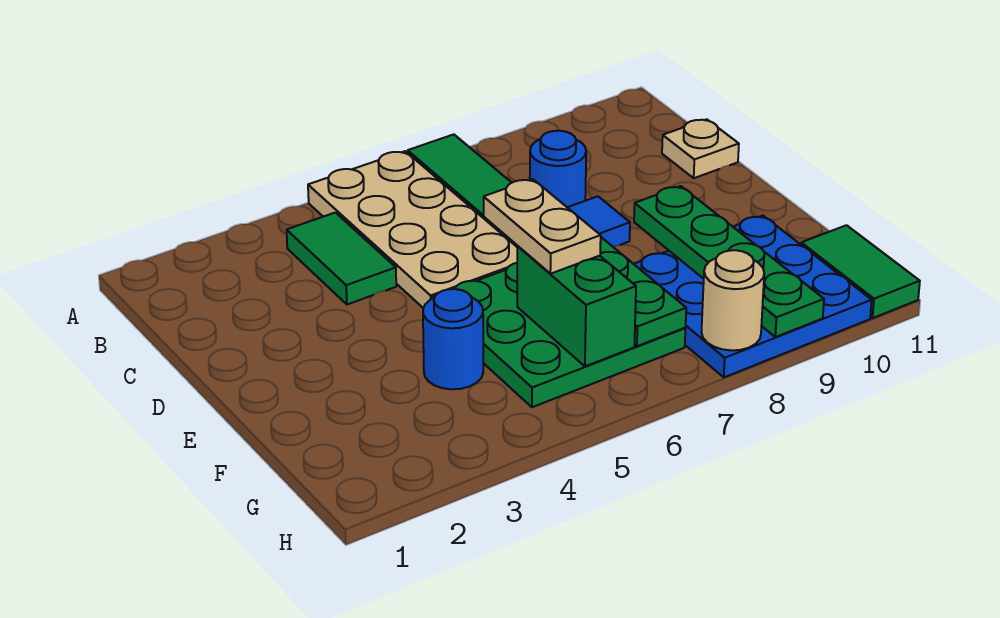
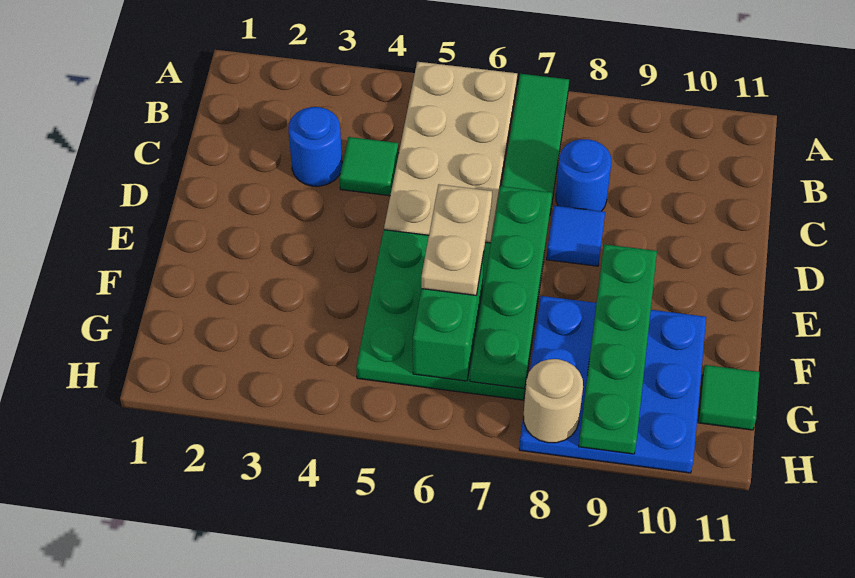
green tile B4:C4 level 1 -> green tile C4 level 1
tan plate C11 level 1 -> none
blue round brick F4 level 1 -> blue round brick C3 level 1
green tile G11:H11 level 1 -> green tile G11 level 1

